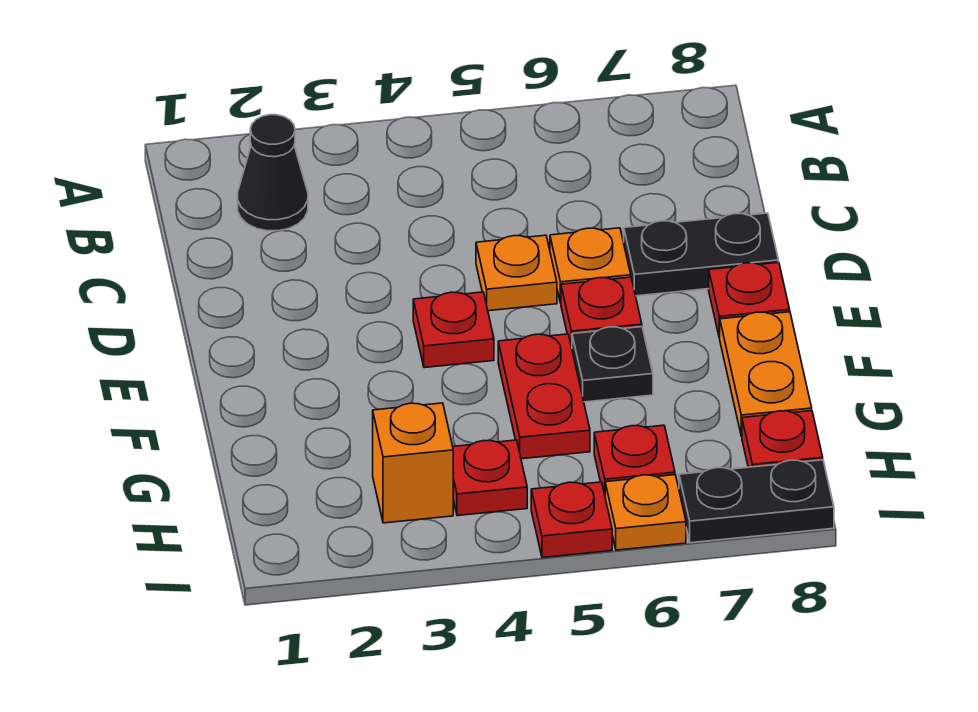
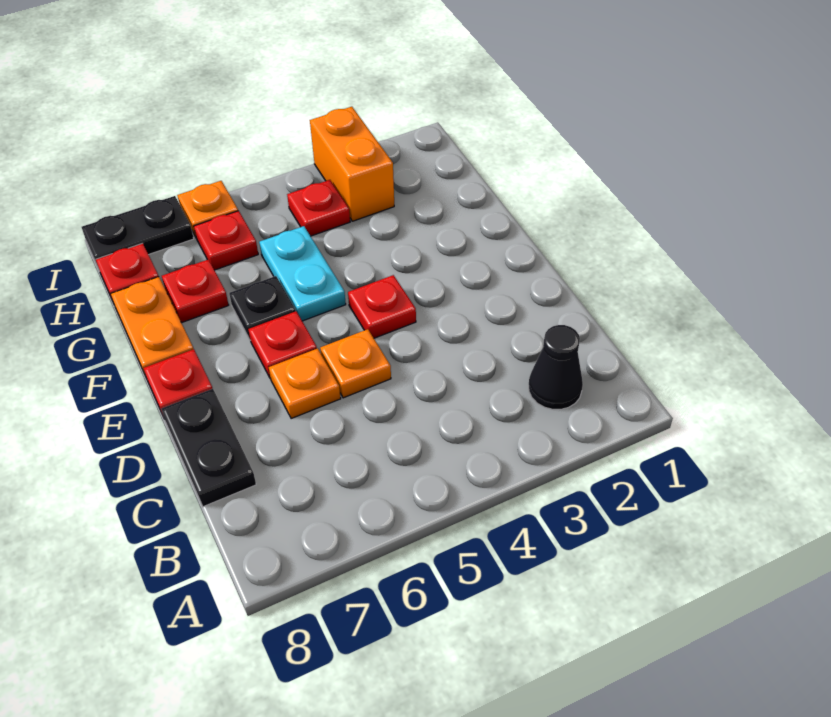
black plate D7:D8 level 1 -> black plate C8:D8 level 1
red plate F5:G5 level 1 -> cyan plate F5:G5 level 1
orange brick H3 level 1 -> orange brick H3:I3 level 1
red plate I5 level 1 -> red plate G7 level 1

